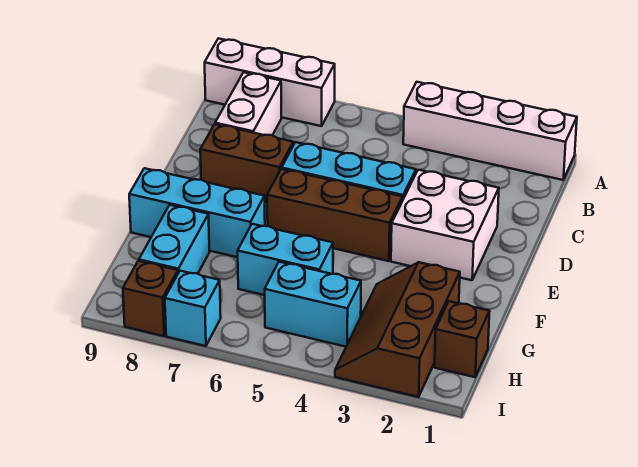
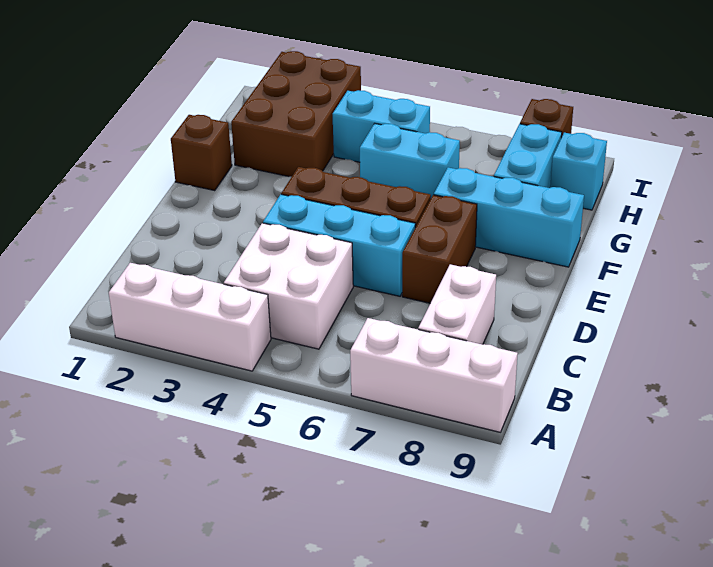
white brick A1:A4 level 1 -> white brick A2:A4 level 1
white brick D2:E3 level 1 -> white brick B4:C5 level 1
brown brick D7:D8 level 1 -> brown brick D7:E7 level 1
brown slope G2:I3 level 1 top 2 -> brown brick G2:I3 level 1
brown brick H1 level 1 -> brown brick F1 level 1
cyan brick I7 level 1 -> cyan brick H9 level 1

